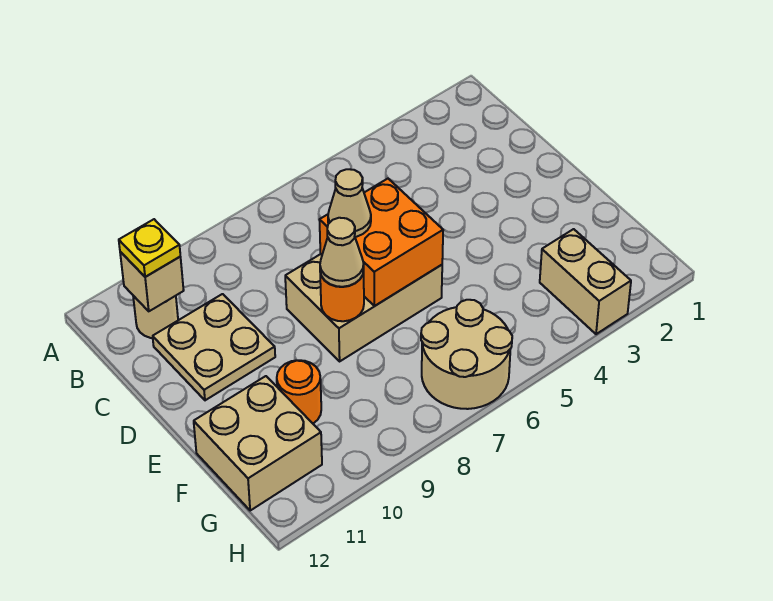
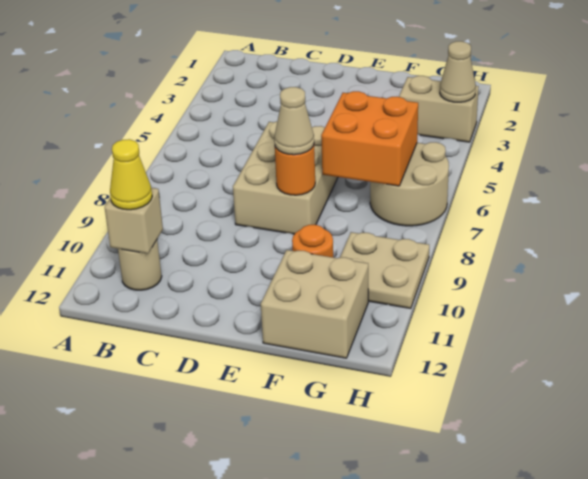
yellow plate B11 level 3 -> yellow cone B11 level 3
tan plate C10:D11 level 1 -> tan plate G9:H10 level 1
orange brick D6:E7 level 2 -> orange brick F6:G7 level 2
tan cone D7 level 3 -> tan cone H3 level 2

